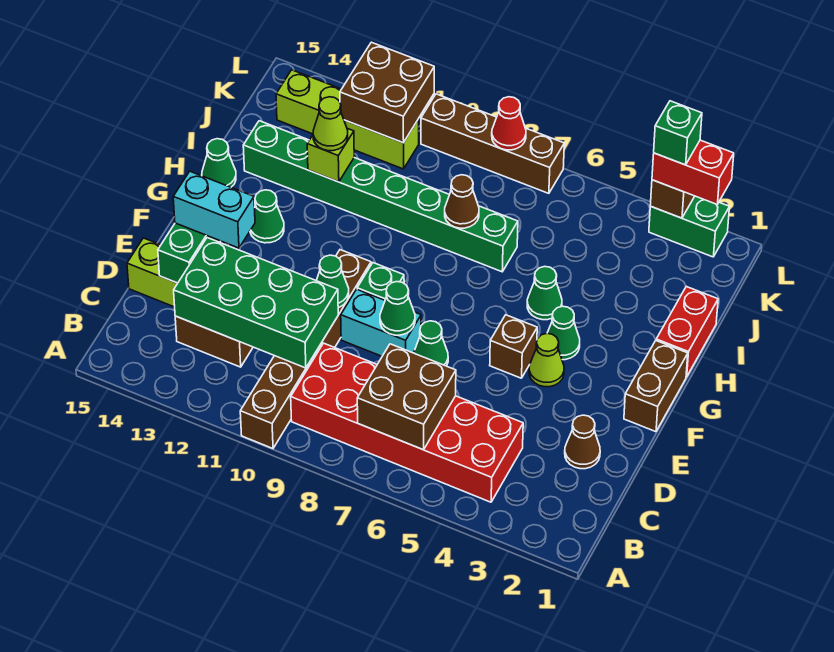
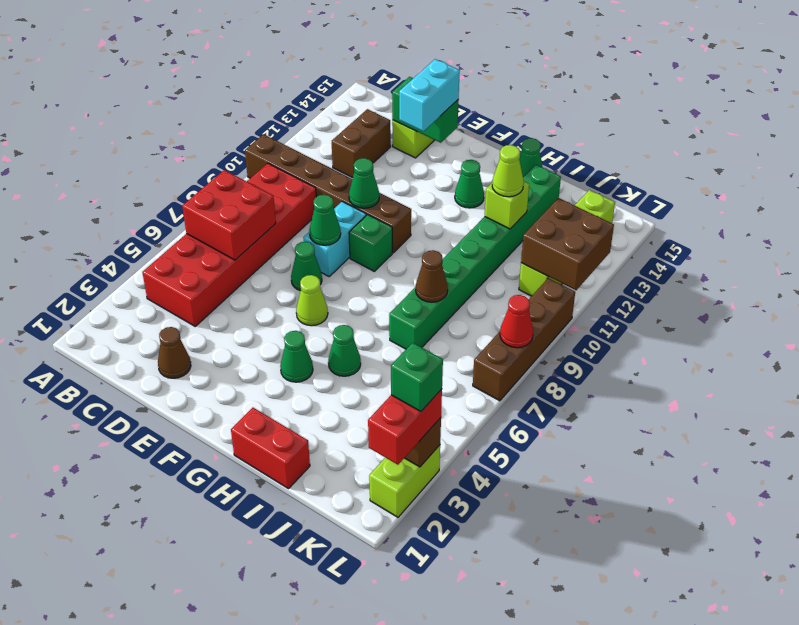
brown brick B6:C7 level 2 -> red brick B6:C7 level 2
green brick C10:D13 level 2 -> none
brown brick F1:G1 level 1 -> none
lime cone F4 level 1 -> lime cone F6 level 1
brown brick F5 level 1 -> none
green brick L2:L3 level 1 -> lime brick L2:L3 level 1

